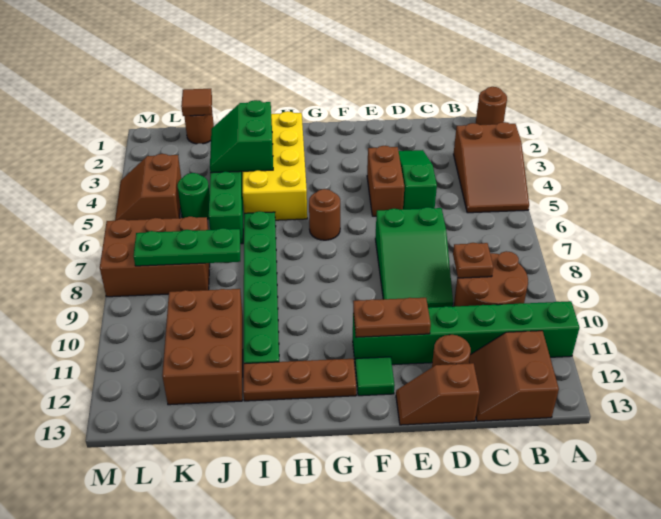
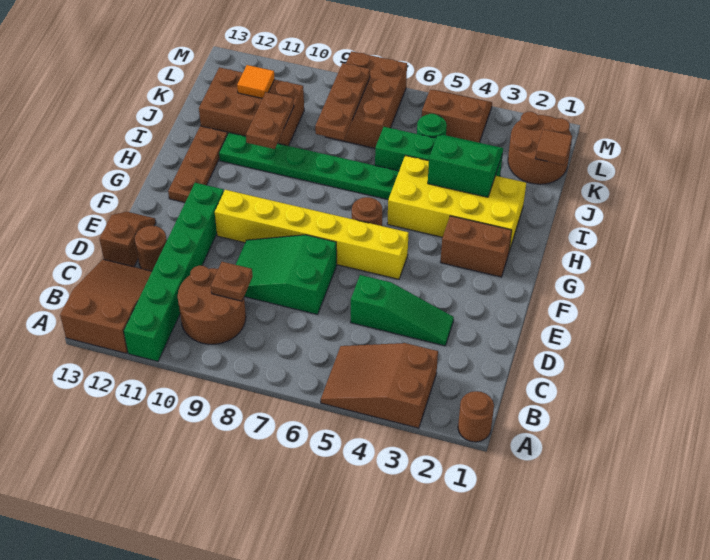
brown slope B12:C13 level 1 top B -> brown slope A12:C13 level 1 top A
brown brick E4:E5 level 1 -> brown brick G2:G3 level 1
brown plate E11:F11 level 2 -> brown plate I10:J10 level 2
none -> yellow brick F5:F10 level 1
green tile F12 level 1 -> none
green plate J8:L8 level 2 -> brown plate J8:L8 level 2
brown round brick K1 level 1 -> brown round brick K1:L2 level 1
none -> orange tile K11 level 2

